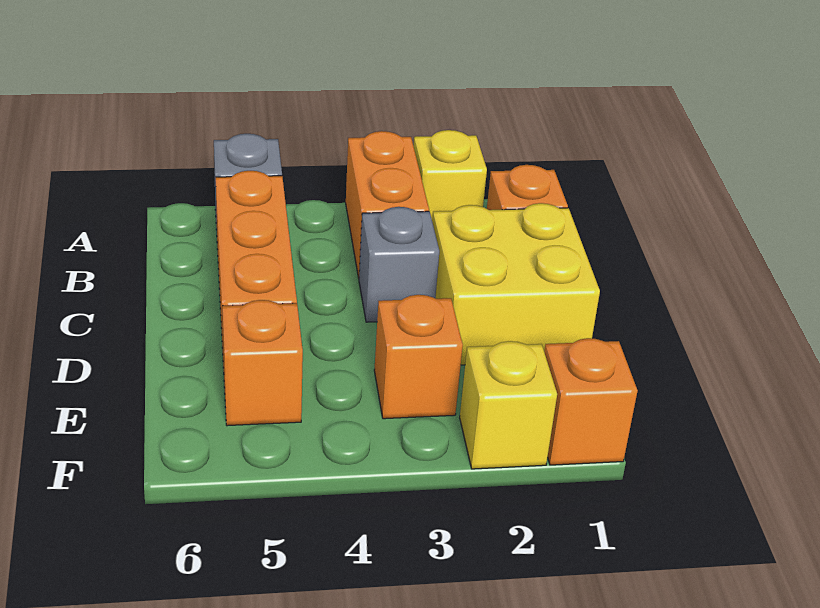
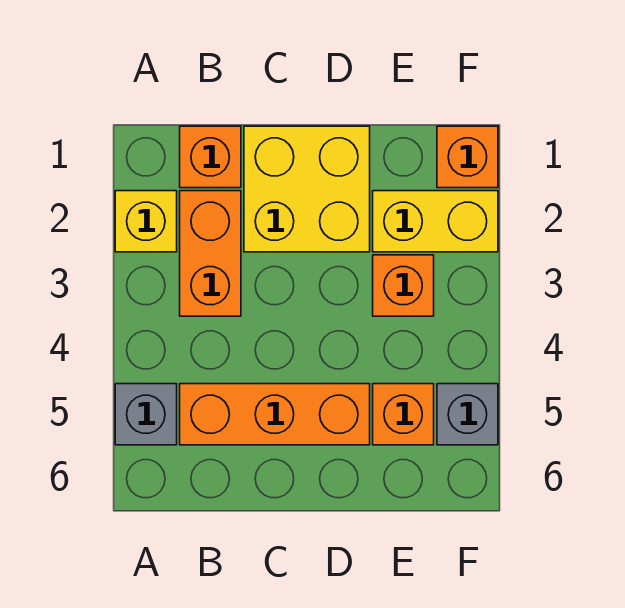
orange brick A3:B3 level 1 -> orange brick B2:B3 level 1
grey brick C3 level 1 -> grey brick F5 level 1
yellow brick F2 level 1 -> yellow brick E2:F2 level 1

